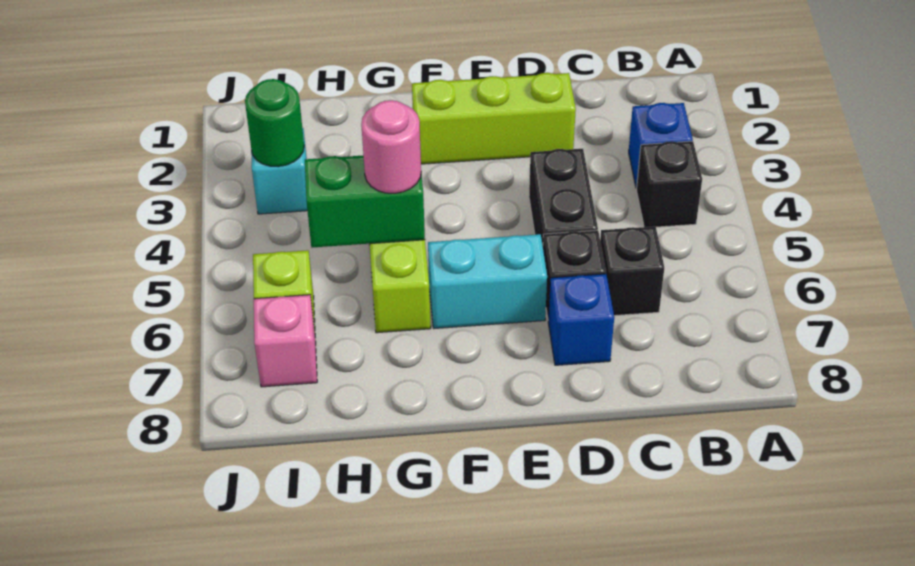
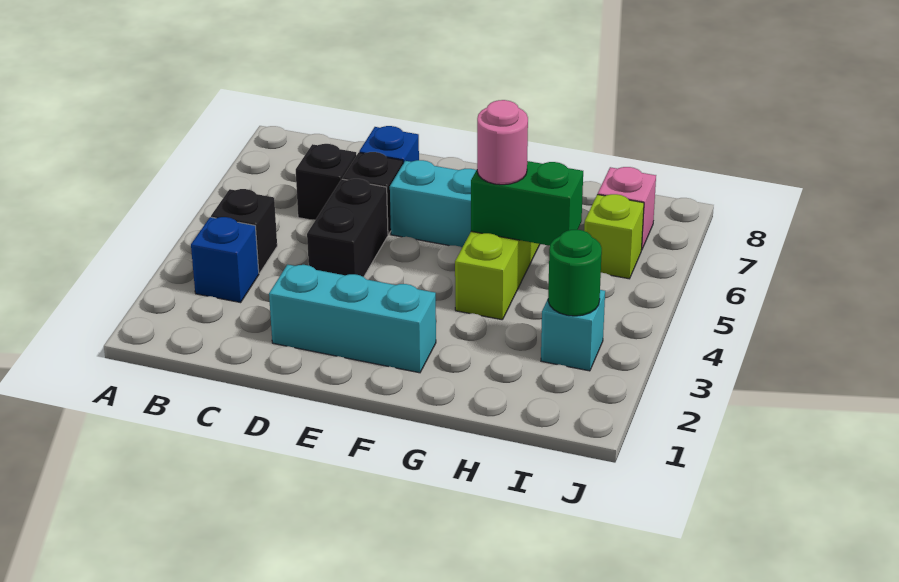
lime brick D2:F2 level 1 -> cyan brick D2:F2 level 1

